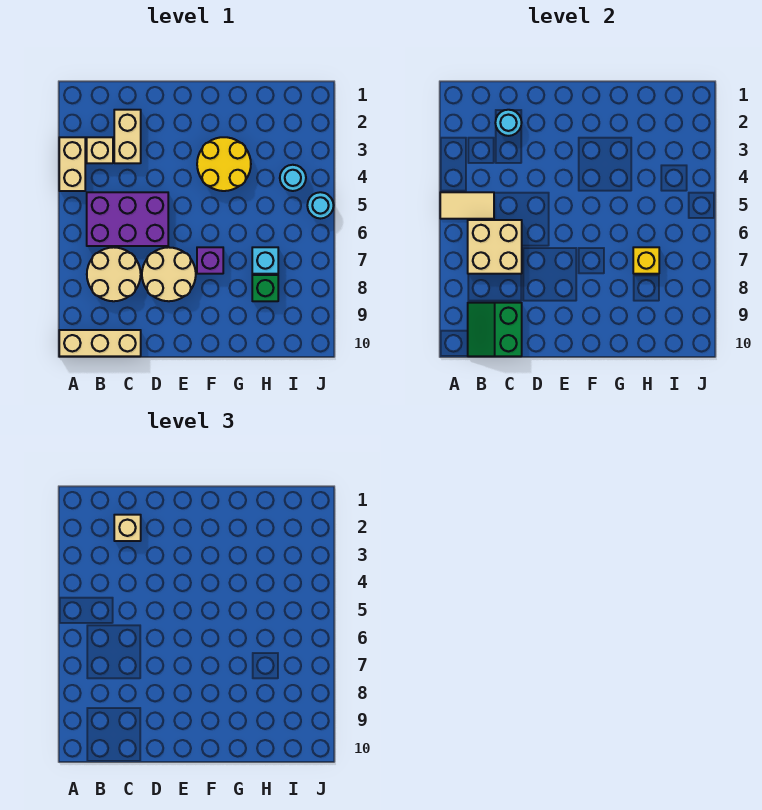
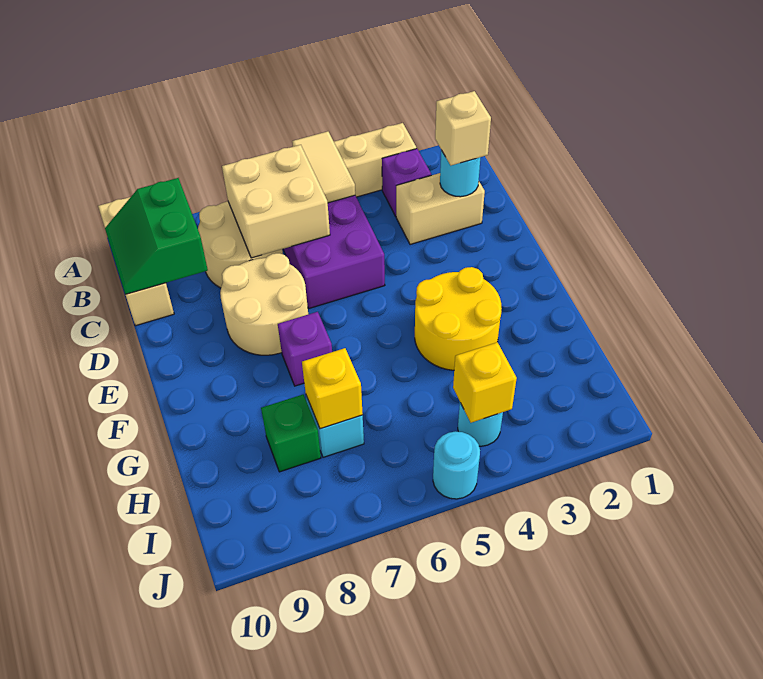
tan brick B3 level 1 -> purple brick B3 level 1
green slope B9:C10 level 2 top C -> green slope B9:C10 level 2 top 9
none -> yellow brick I4 level 2

